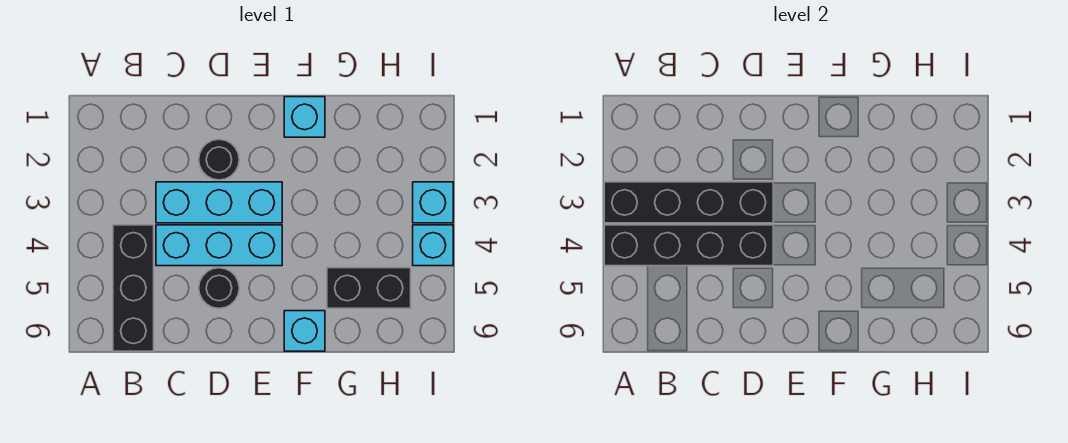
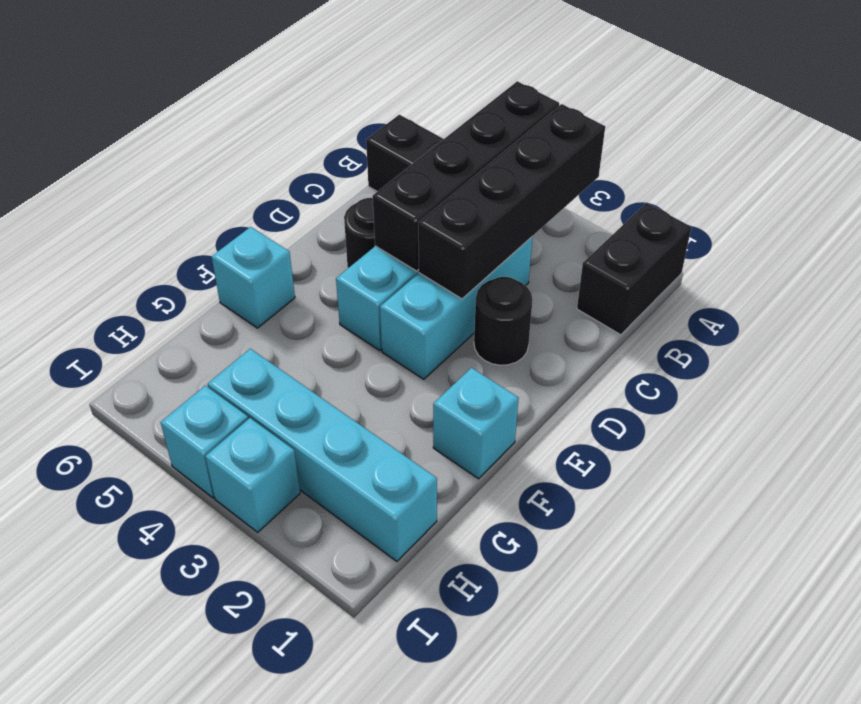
black brick G5:H5 level 1 -> black brick A1:B1 level 1
none -> cyan brick H1:H4 level 1

